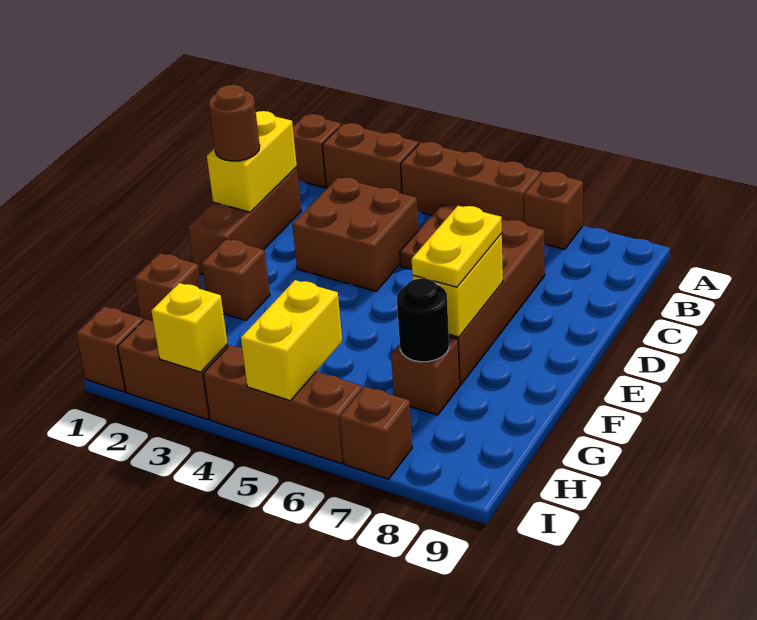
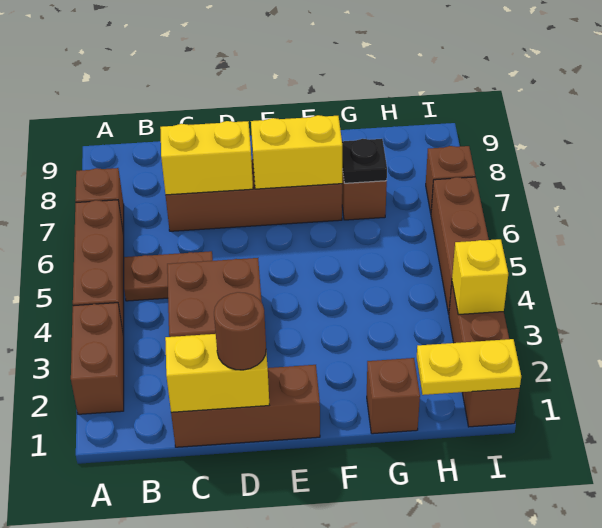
brown brick A1 level 1 -> none
yellow plate E7:F7 level 3 -> yellow plate H1:I1 level 2
brown brick F2 level 1 -> none
black round brick G7 level 2 -> black plate G7 level 2
yellow brick H5:I5 level 2 -> yellow brick C7:D7 level 2

